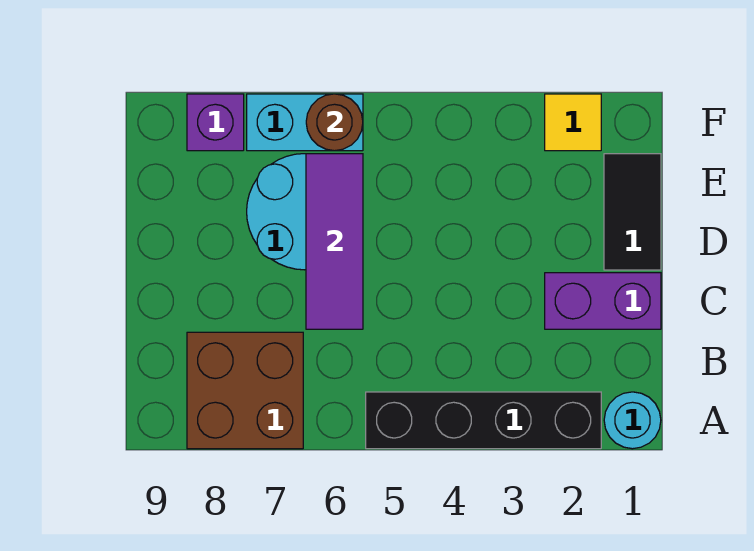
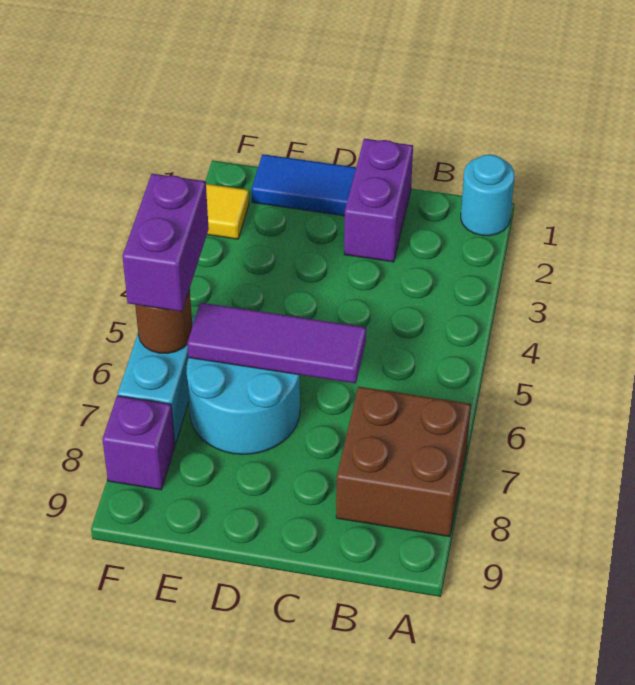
black brick A2:A5 level 1 -> none
black tile D1:E1 level 1 -> blue tile D1:E1 level 1
none -> purple brick F5:F6 level 3

